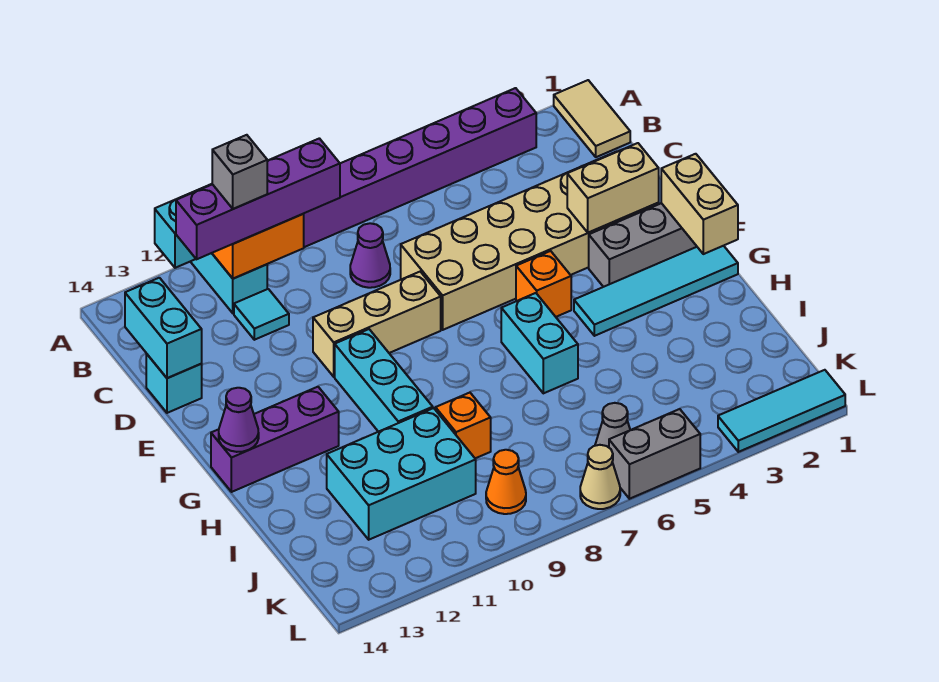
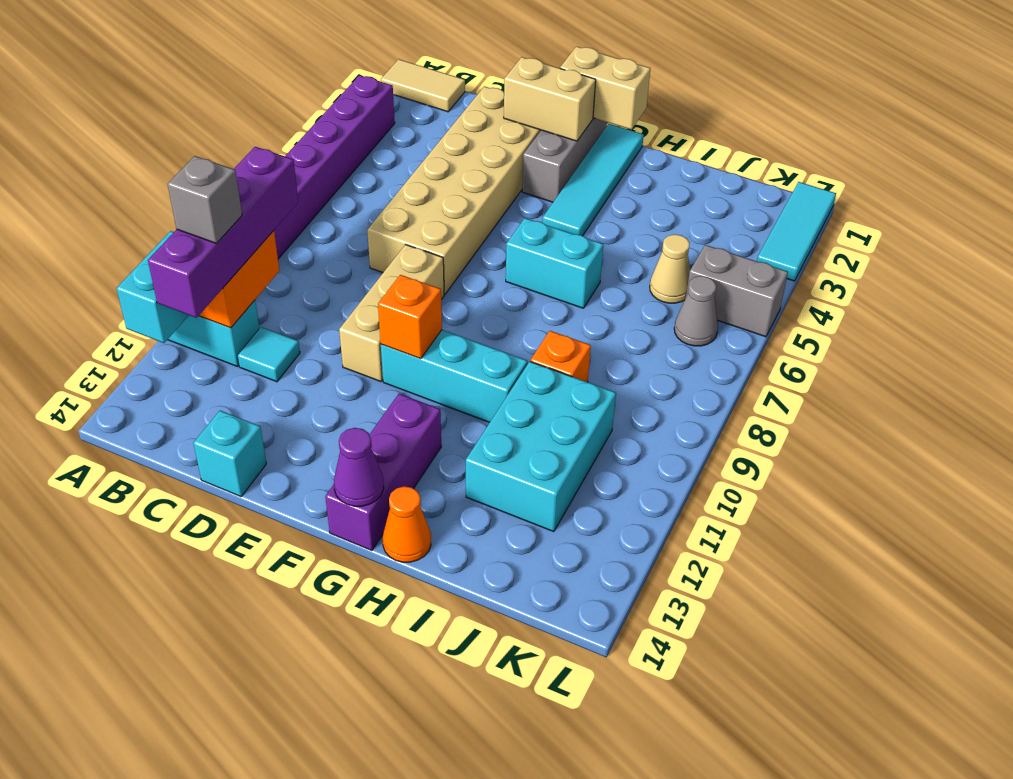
purple cone C8 level 1 -> none
cyan brick C14:D14 level 2 -> none
tan brick E2:E3 level 2 -> tan brick E2:F2 level 2
orange brick F5 level 1 -> orange brick F10 level 2
orange cone K9 level 1 -> orange cone H14 level 1
grey brick L5:L6 level 1 -> grey brick K5:L5 level 1
tan cone L7 level 1 -> tan cone J5 level 1

